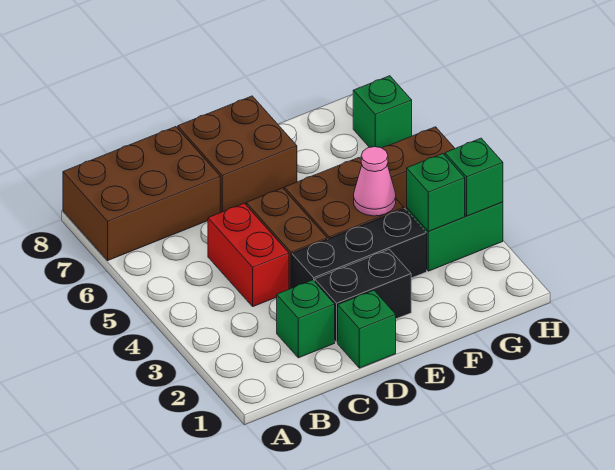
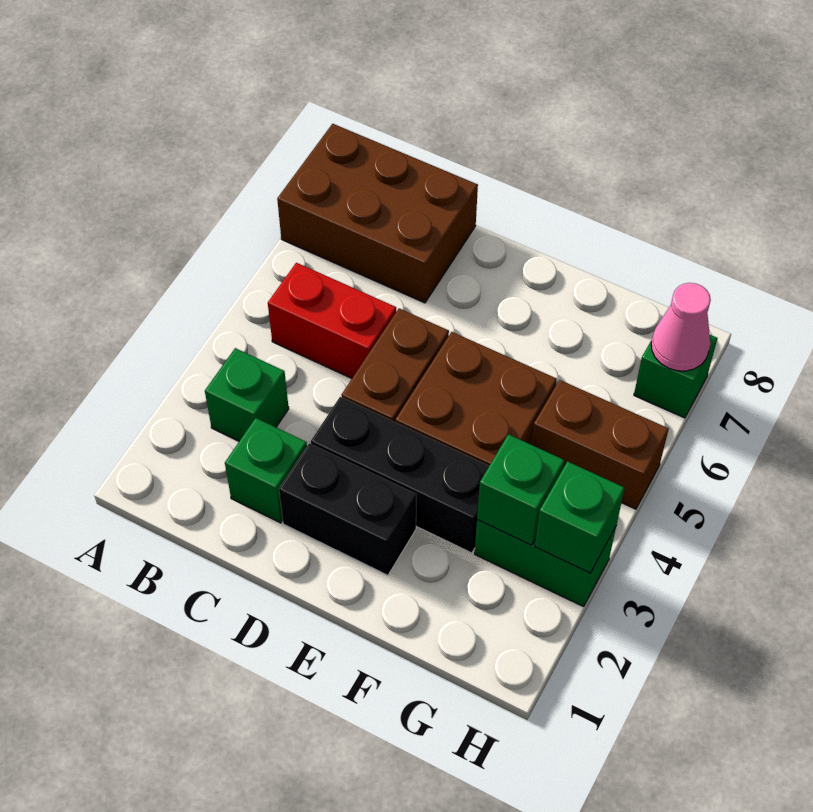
red brick C4:C5 level 1 -> red brick B5:C5 level 1
green brick D1 level 1 -> green brick B3 level 1
brown brick D7:E8 level 1 -> none
pink cone F4 level 2 -> pink cone H7 level 2

